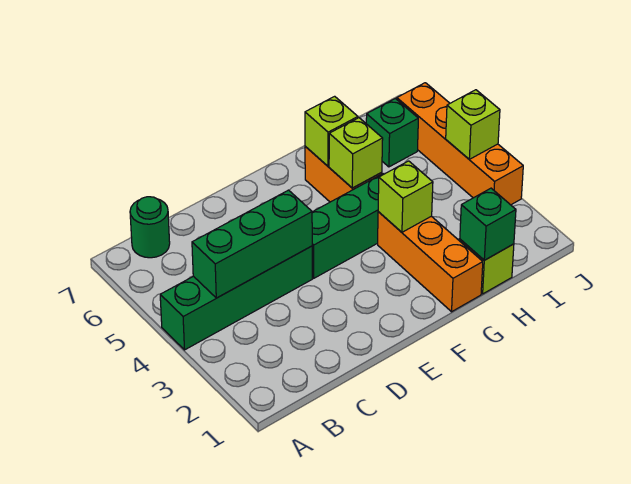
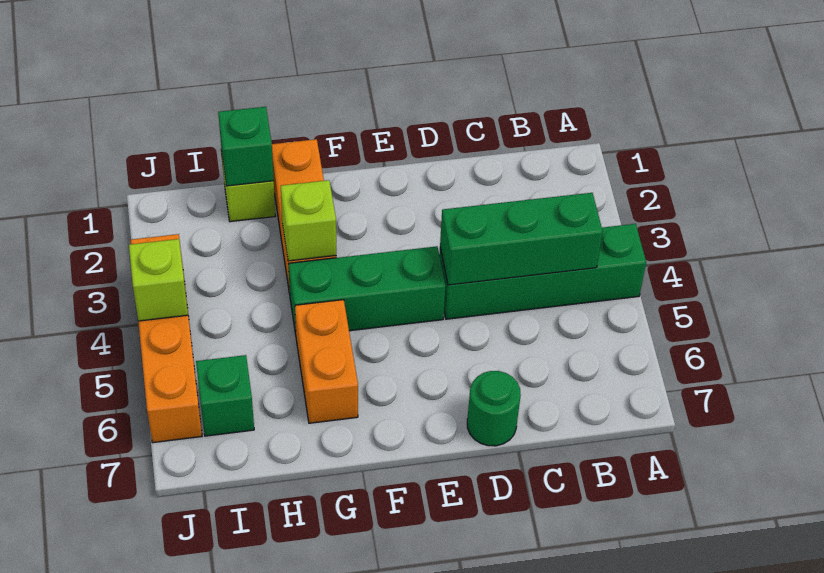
green round brick B7 level 1 -> green round brick D7 level 1
lime brick G5 level 2 -> none
lime brick G6 level 2 -> none

